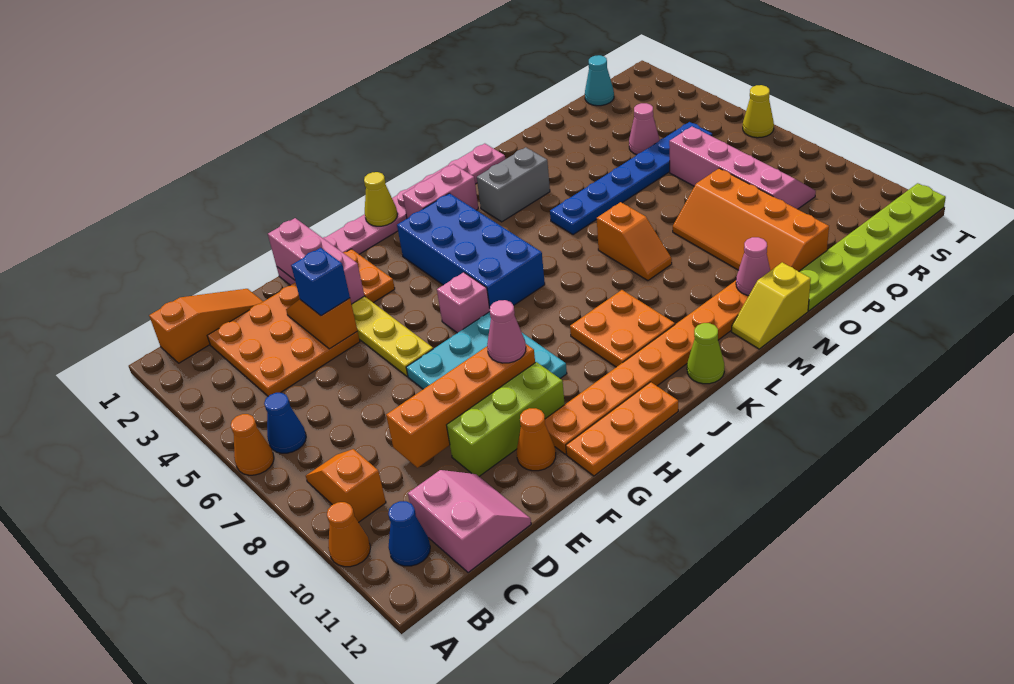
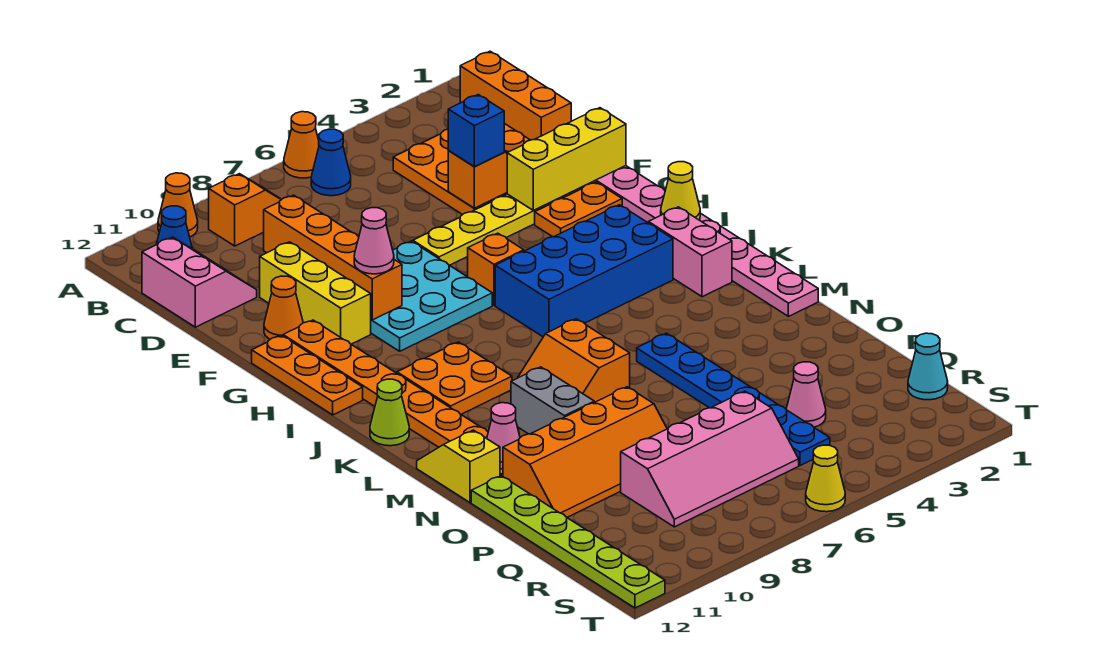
orange slope B1:D1 level 1 top B -> orange brick B1:D1 level 1
pink slope C11:D12 level 1 top C -> pink slope C11:D12 level 1 top 12
lime brick E10:G10 level 1 -> yellow brick E10:G10 level 1
pink brick F1:F3 level 2 -> yellow brick F1:F3 level 2
pink brick H6 level 1 -> orange brick H6 level 1
grey brick L3:M3 level 1 -> grey brick M9:N9 level 1
orange slope M7:M8 level 1 top 7 -> orange slope L7:M8 level 1 top 7
orange slope O8:P11 level 1 top P -> orange slope O8:P11 level 1 top O

